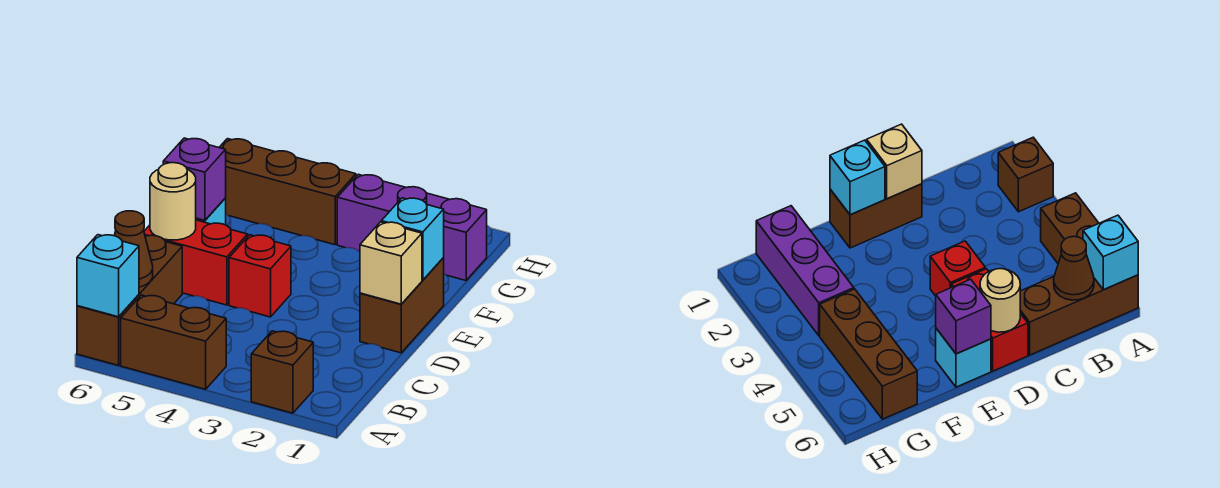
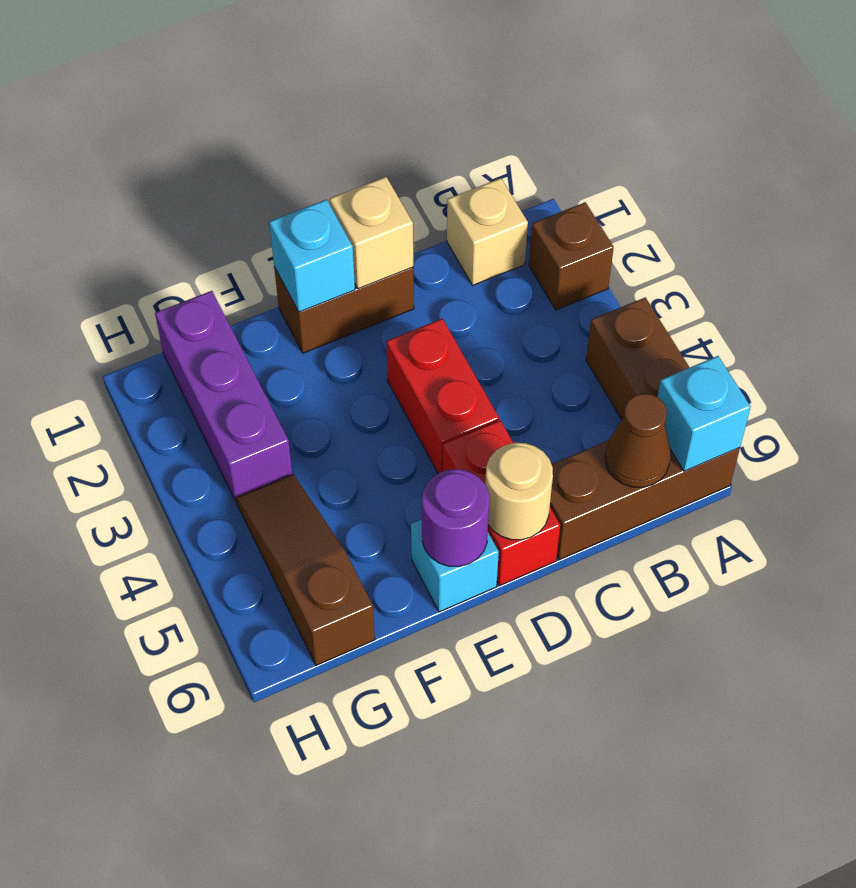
none -> tan brick B1 level 1
red brick D4 level 1 -> red brick D3:D4 level 1
purple brick E6 level 2 -> purple round brick E6 level 2
brown brick G4:G6 level 1 -> brown slope G4:G6 level 1 top 6

